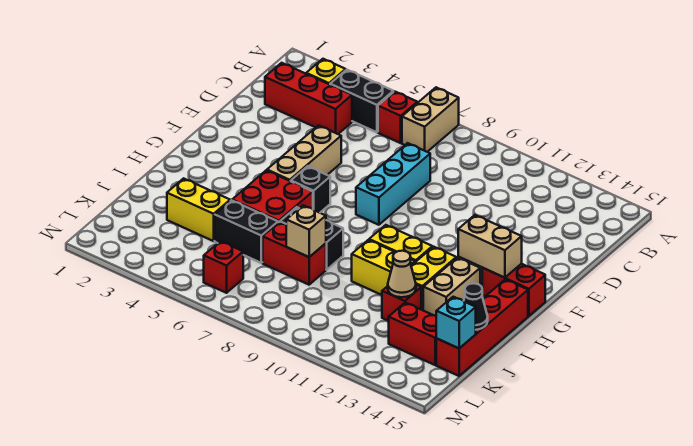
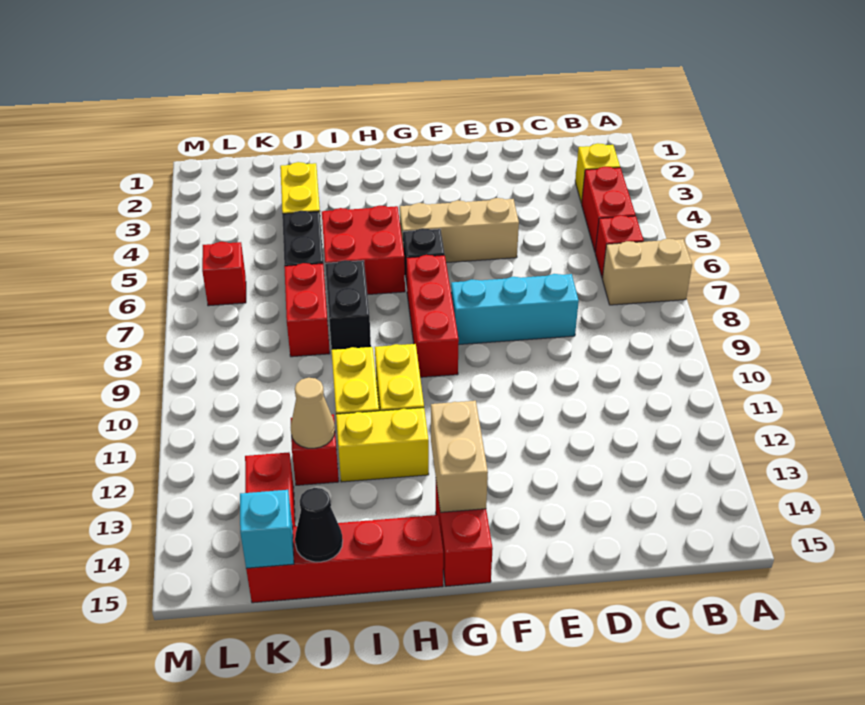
black brick B4:B5 level 1 -> red brick B4:B5 level 1
red brick C2:C4 level 1 -> red brick G7:G9 level 1
tan brick H13:I13 level 1 -> none
tan brick J8 level 2 -> none

